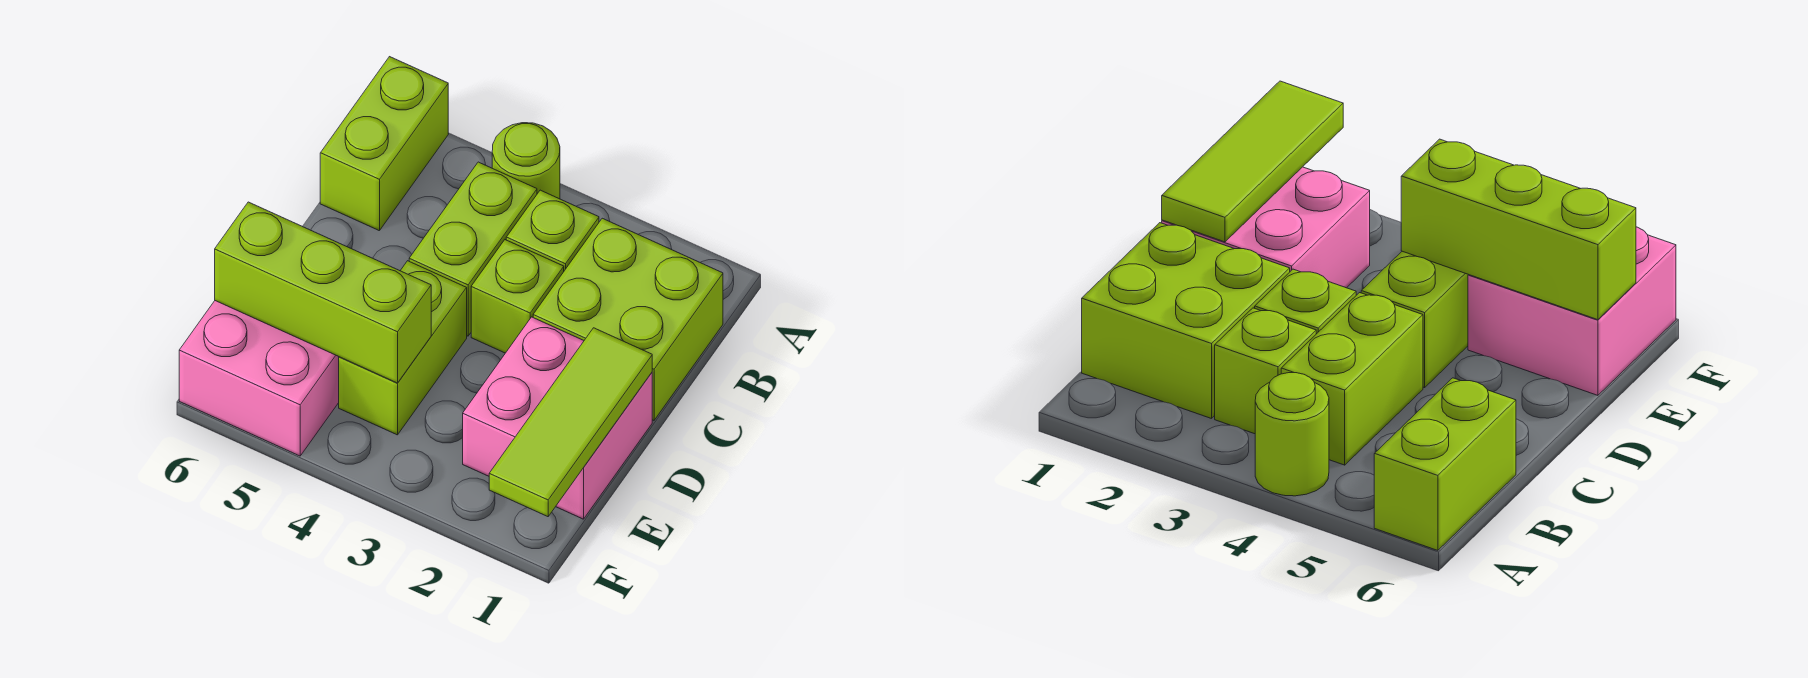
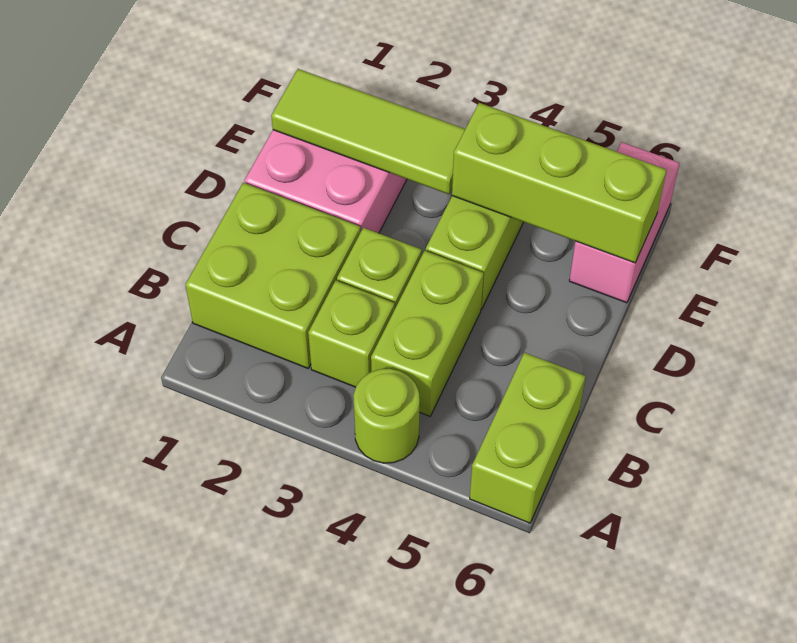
lime tile D1:F1 level 2 -> lime tile E1:E3 level 2
pink brick E5:F6 level 1 -> pink brick E6:F6 level 1

